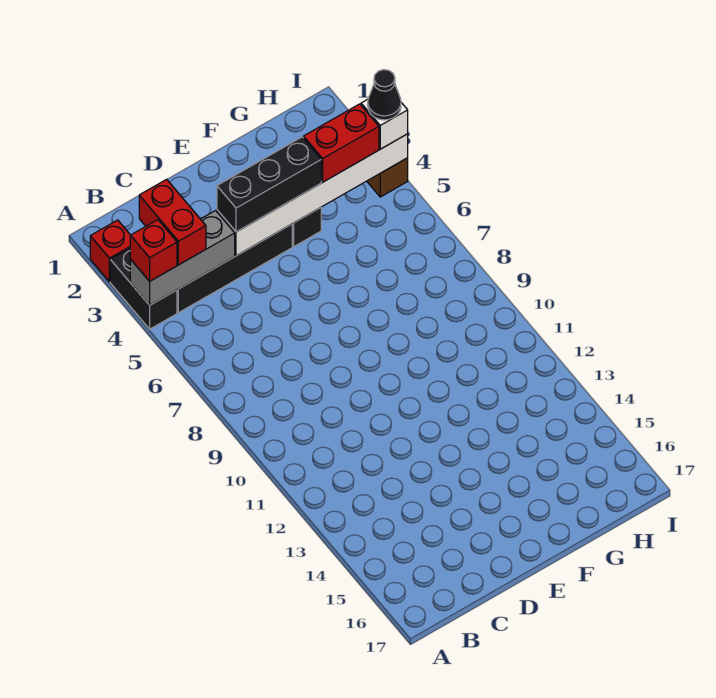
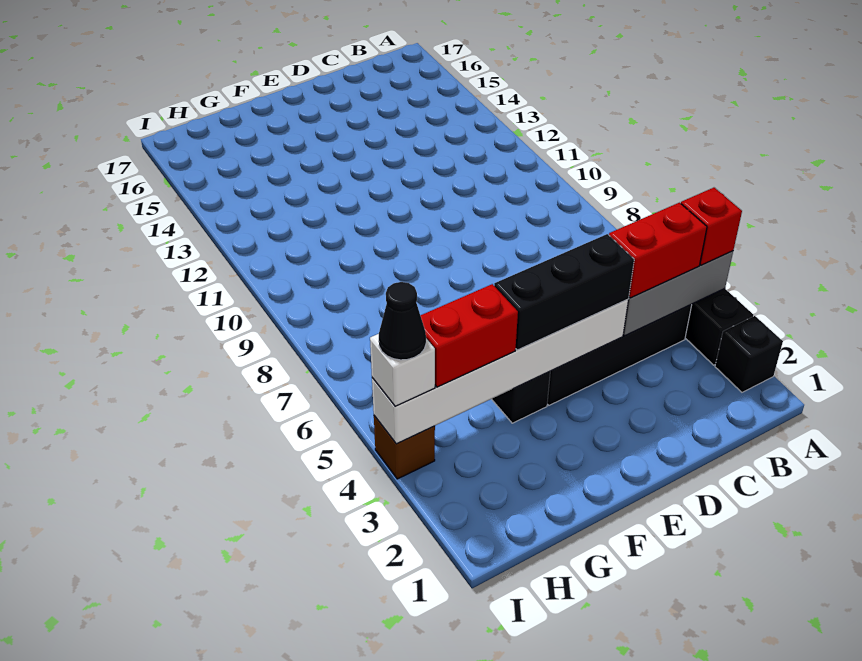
red brick A2 level 1 -> black brick A2 level 1
red brick B3:B4 level 3 -> red brick B4:C4 level 3

